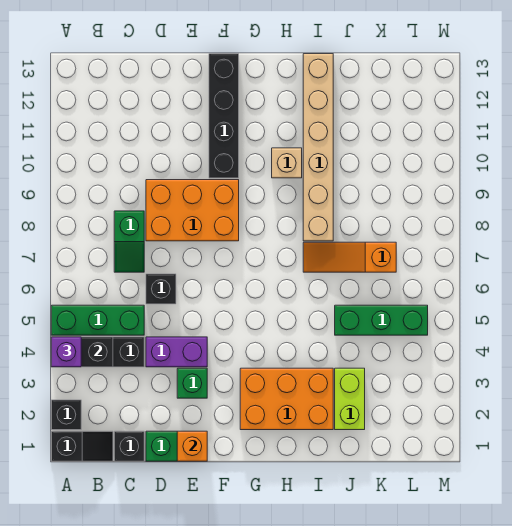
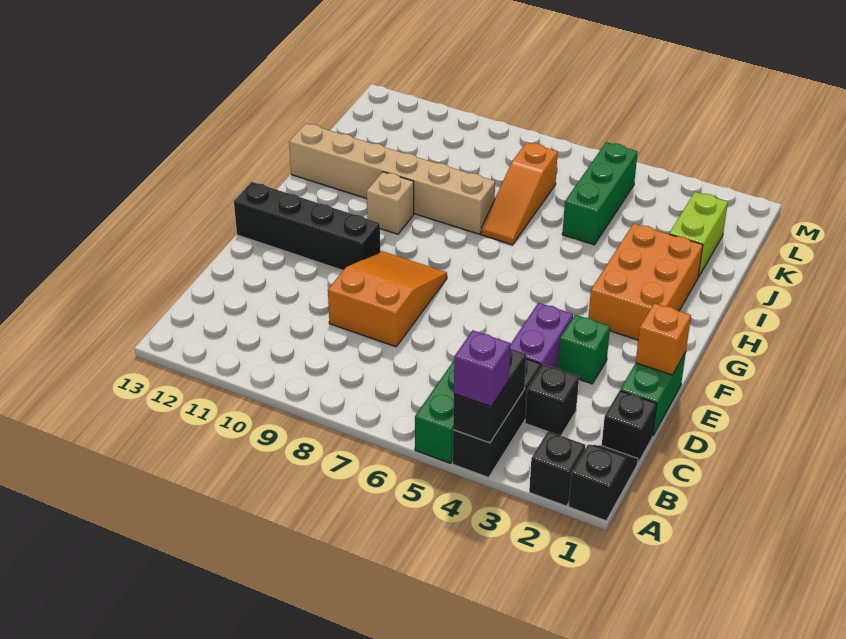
green slope C7:C8 level 1 top 8 -> none
black brick D6 level 1 -> black brick C3 level 1
orange brick D8:F9 level 1 -> orange slope D8:F9 level 1 top D
lime brick J2:J3 level 1 -> lime brick J2:K2 level 1

